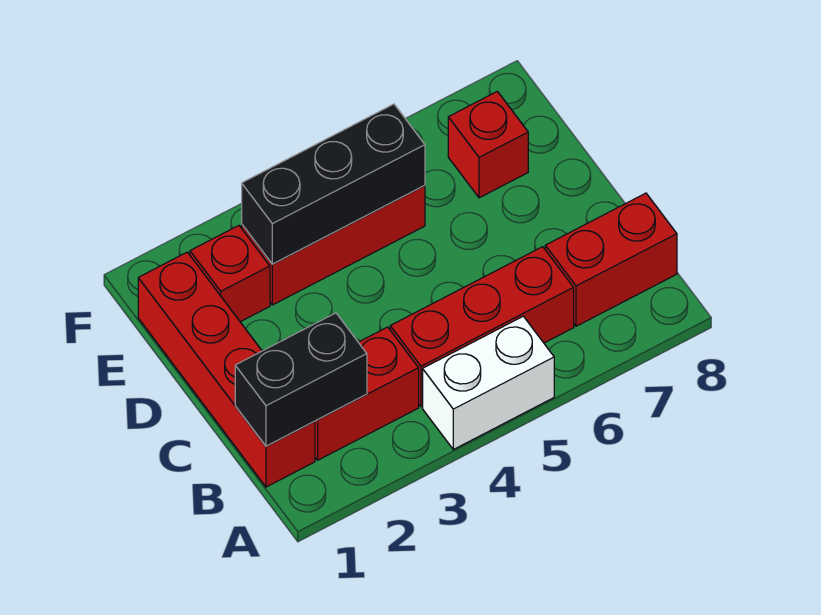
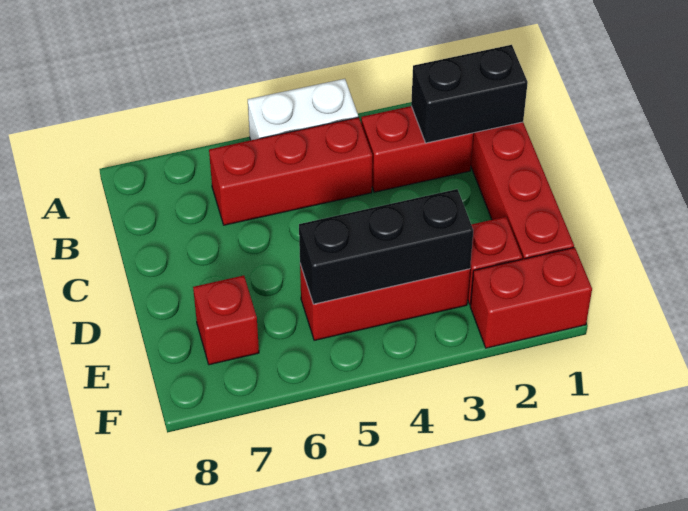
red brick B7:B8 level 1 -> red brick F1:F2 level 1

